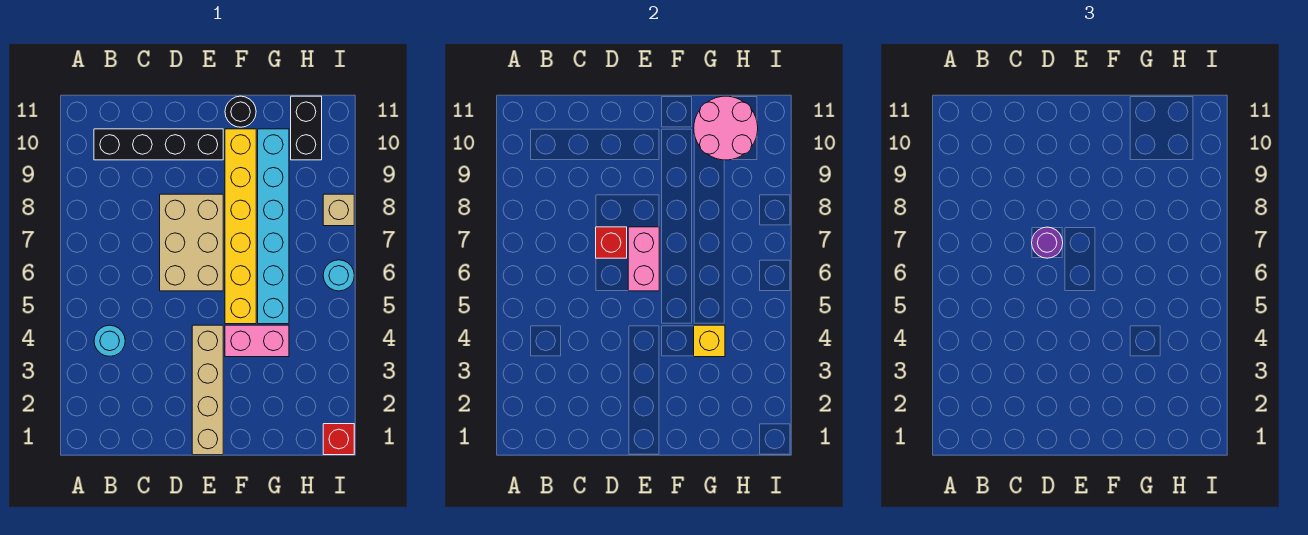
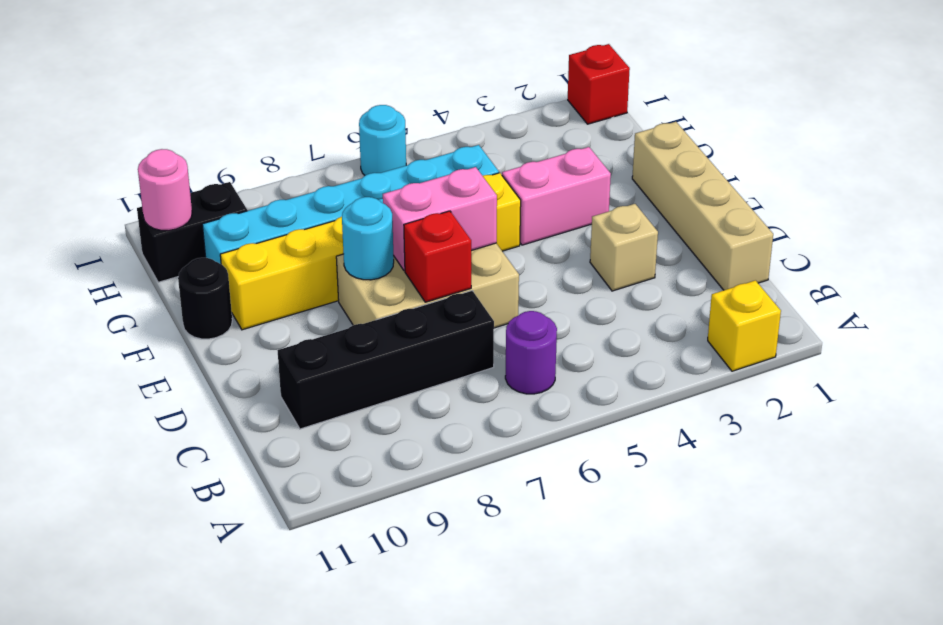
cyan round brick B4 level 1 -> cyan round brick E8 level 2
black brick B10:E10 level 1 -> black brick C7:C10 level 1
purple round brick D7 level 3 -> purple round brick B6 level 1
tan brick E1:E4 level 1 -> tan brick C1:F1 level 1
pink brick F4:G4 level 1 -> pink brick F3:F4 level 1
yellow brick G4 level 2 -> yellow brick A2 level 1
pink round brick G10:H11 level 2 -> pink round brick H11 level 2
tan brick I8 level 1 -> tan brick D3 level 1

